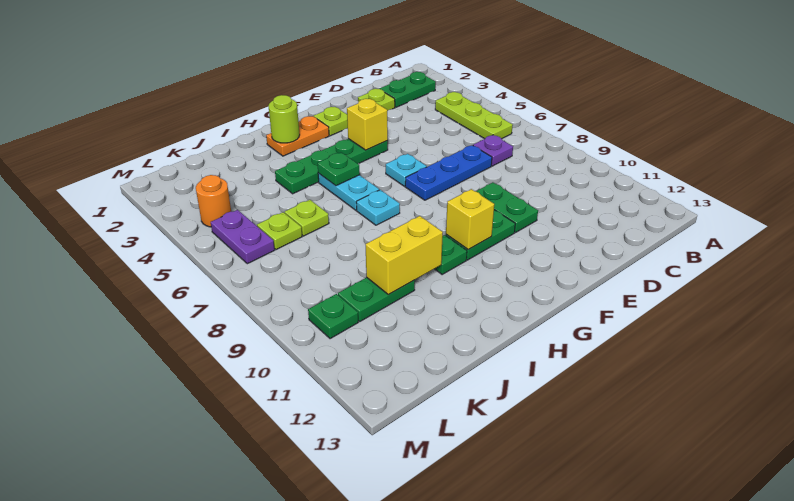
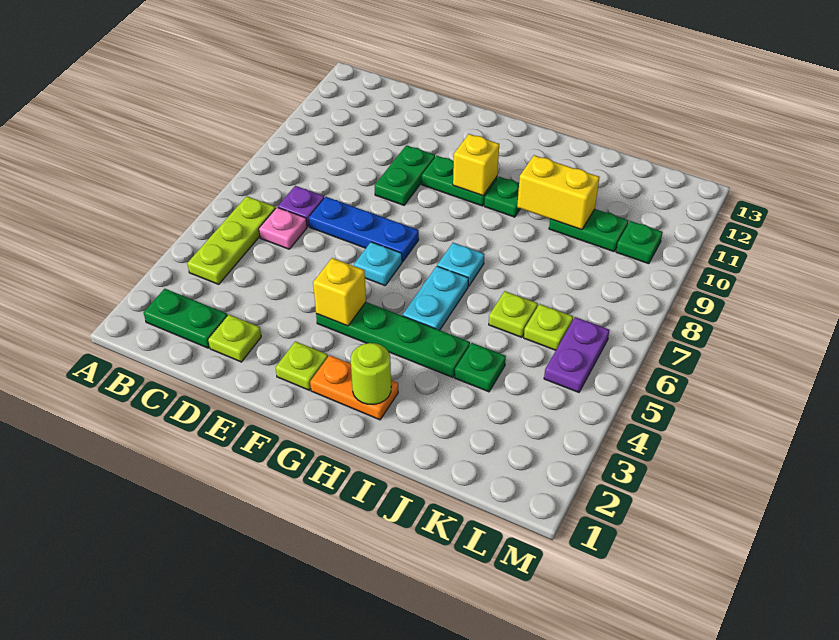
none -> pink plate C6 level 1
green plate H5 level 2 -> green plate J4 level 1
orange round brick L4 level 1 -> none

